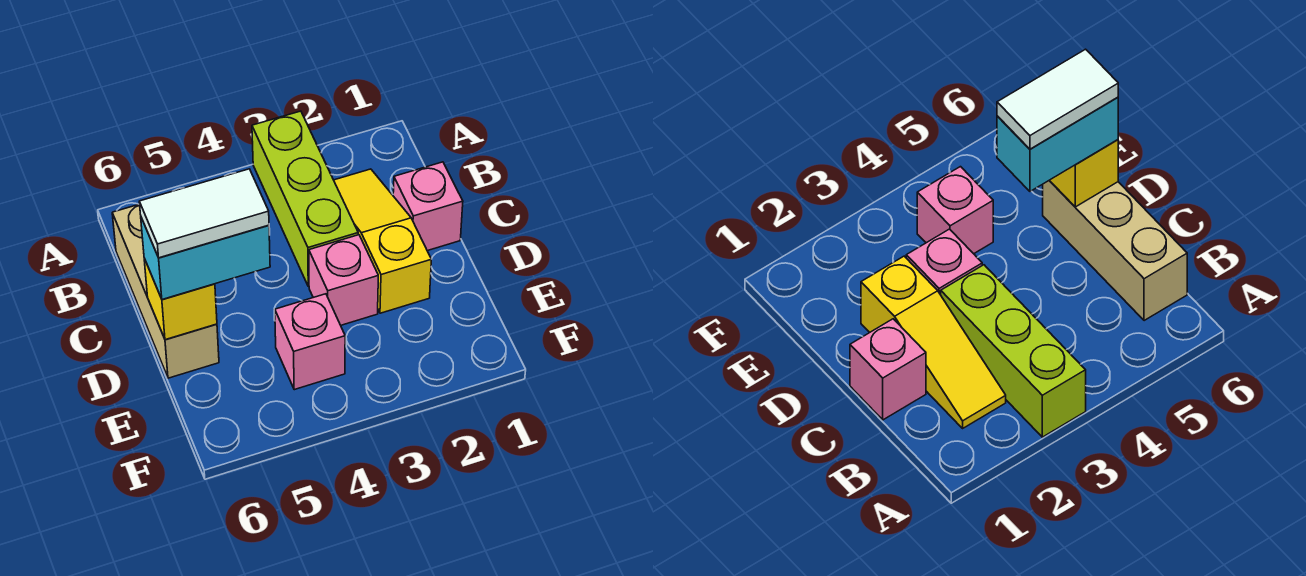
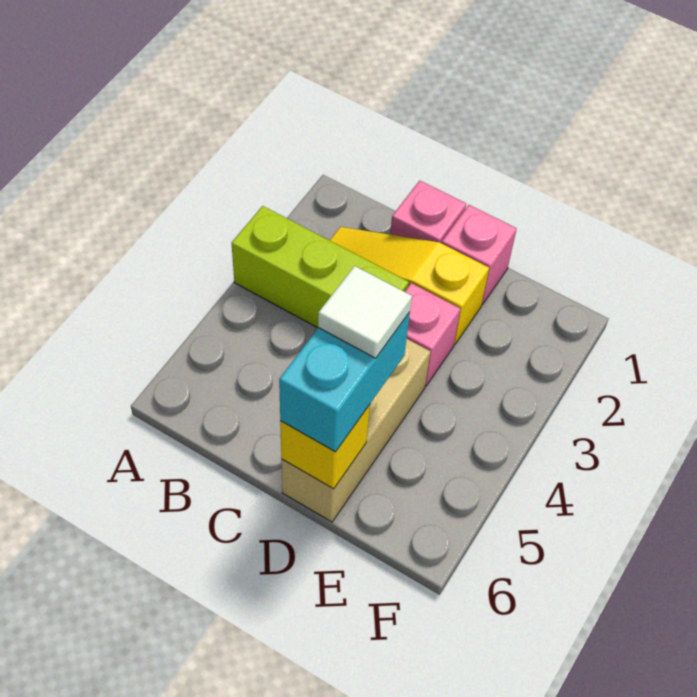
tan brick B6:D6 level 1 -> tan brick D4:D6 level 1
white tile D5:D6 level 4 -> white tile D5 level 4
pink brick E4 level 1 -> pink brick D1 level 1

